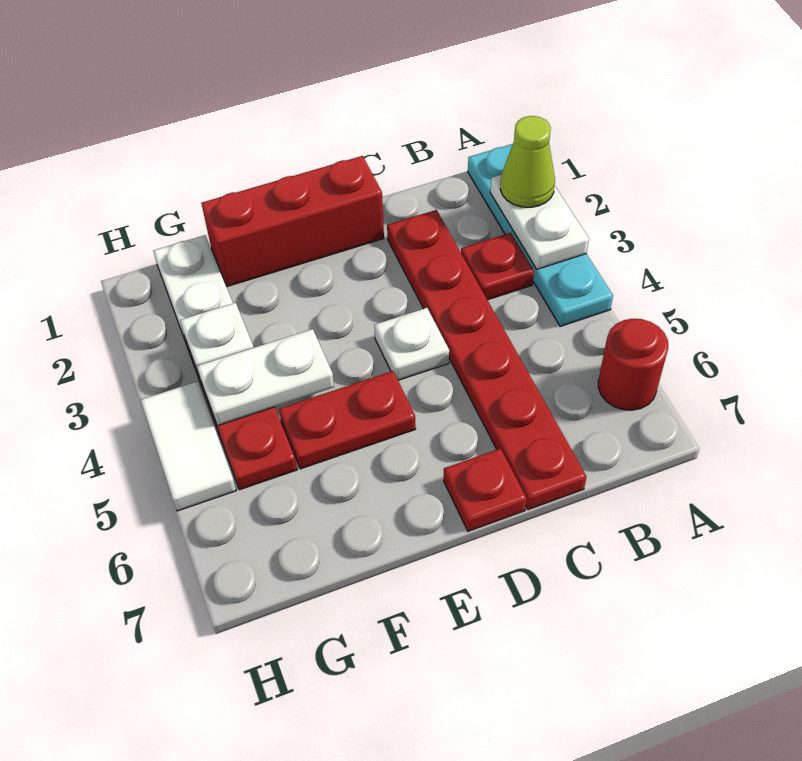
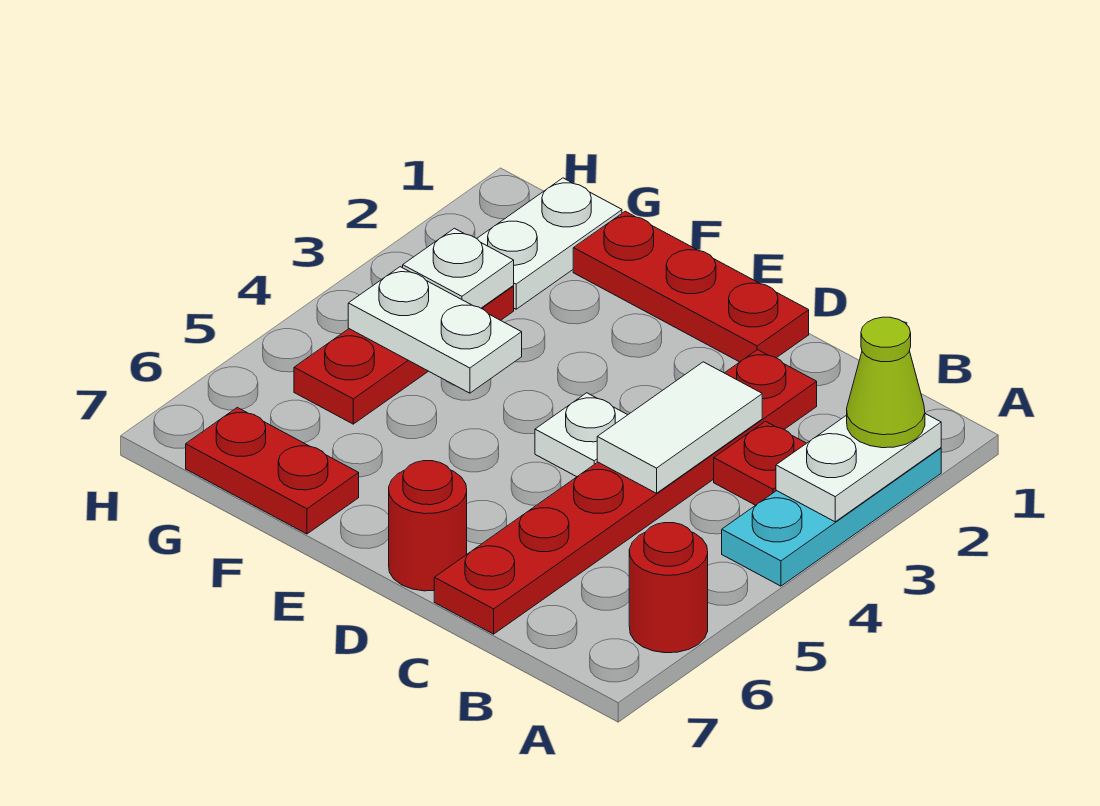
cyan plate A1:A4 level 1 -> cyan plate A2:A4 level 1
red brick D1:F1 level 1 -> red plate D1:F1 level 1
red plate D7 level 1 -> red round brick D7 level 1
red plate E5:F5 level 1 -> red plate F7:G7 level 1
white tile H4:H5 level 1 -> white tile C3:C4 level 2

